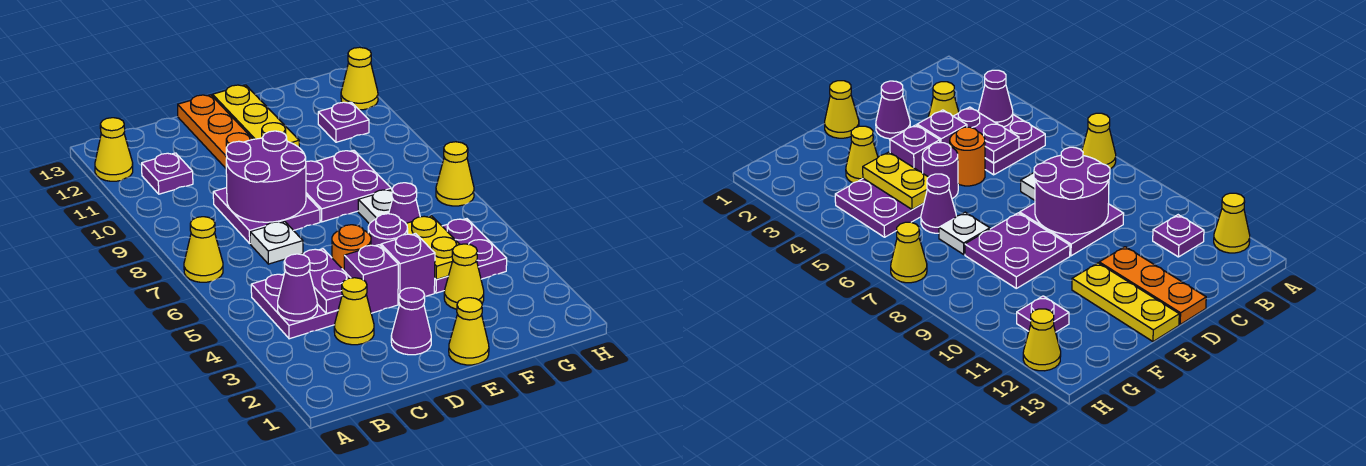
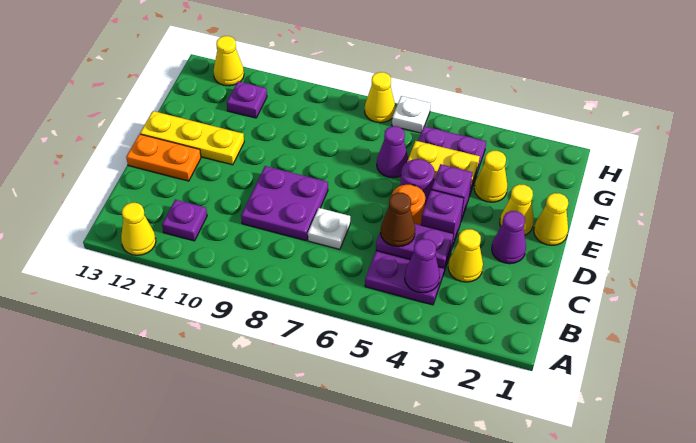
yellow cone A7 level 1 -> yellow cone E2 level 1
none -> brown cone C5 level 3
purple round brick C8:D9 level 2 -> none
orange plate D11:D13 level 1 -> orange plate D12:D13 level 1
purple plate E8:F9 level 1 -> none
white plate F7 level 1 -> white plate H6 level 1

